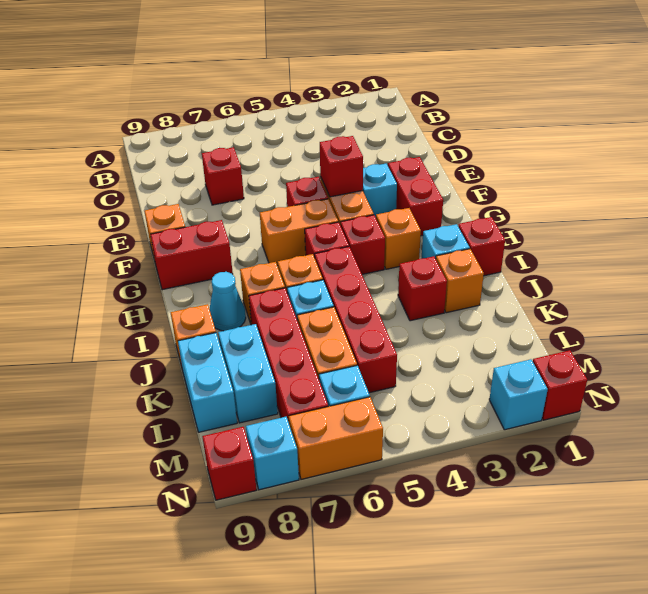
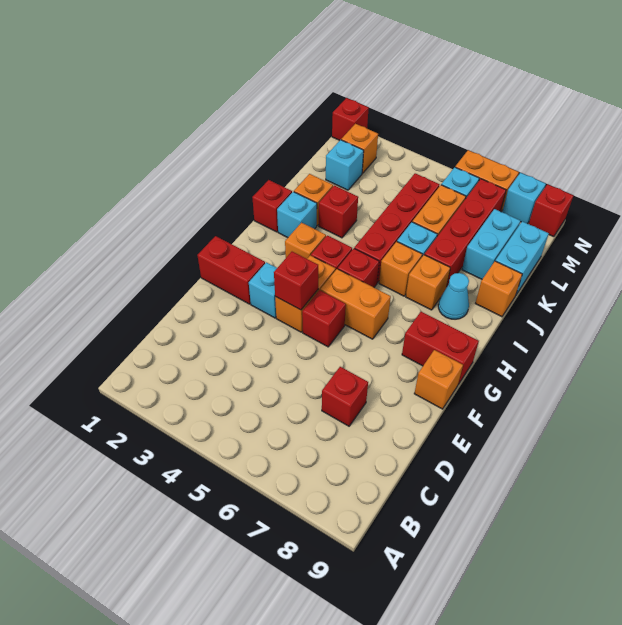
red brick F2:G2 level 1 -> red brick F1:F2 level 1
none -> orange brick M2 level 1
cyan brick N2 level 1 -> cyan brick L2 level 1

